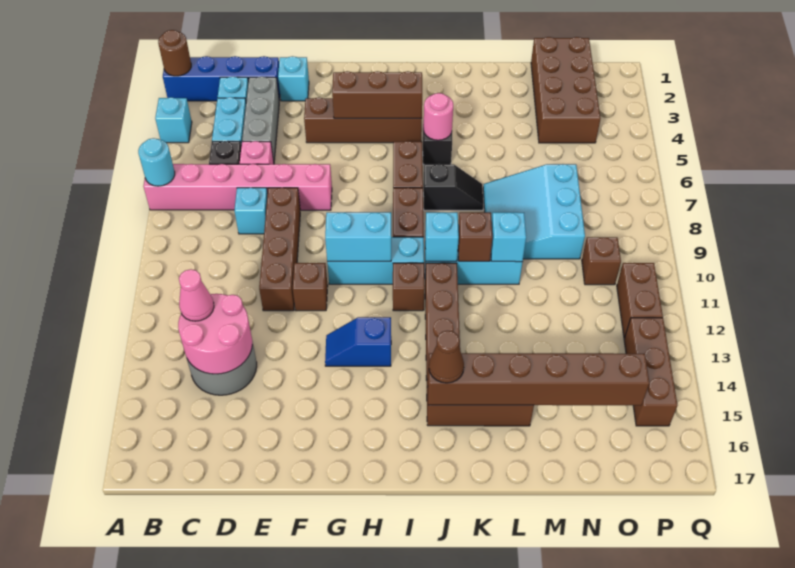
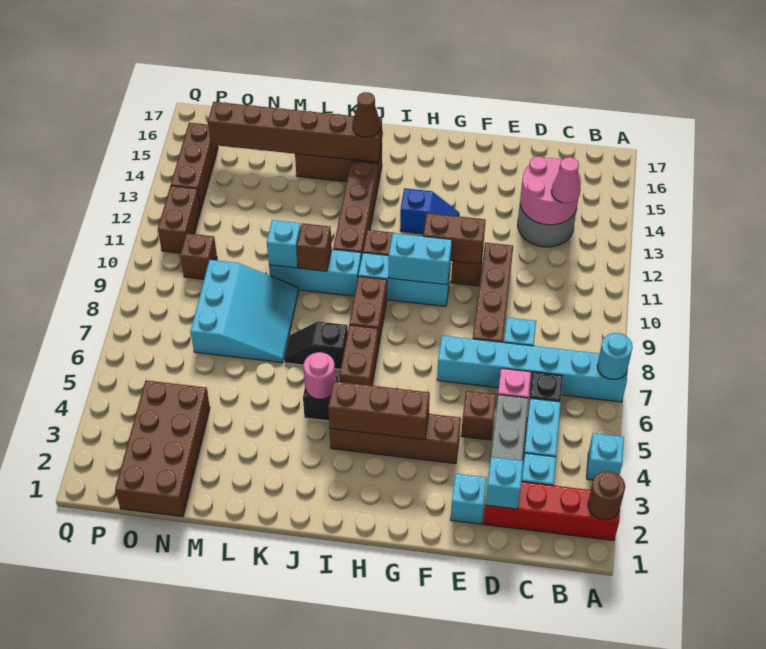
blue brick A2:D2 level 1 -> red brick A2:D2 level 1
pink brick A7:F7 level 1 -> cyan brick A7:F7 level 1
none -> brown brick E5 level 1
none -> brown brick F11:G11 level 2
cyan brick J10 level 2 -> cyan brick D2 level 2

